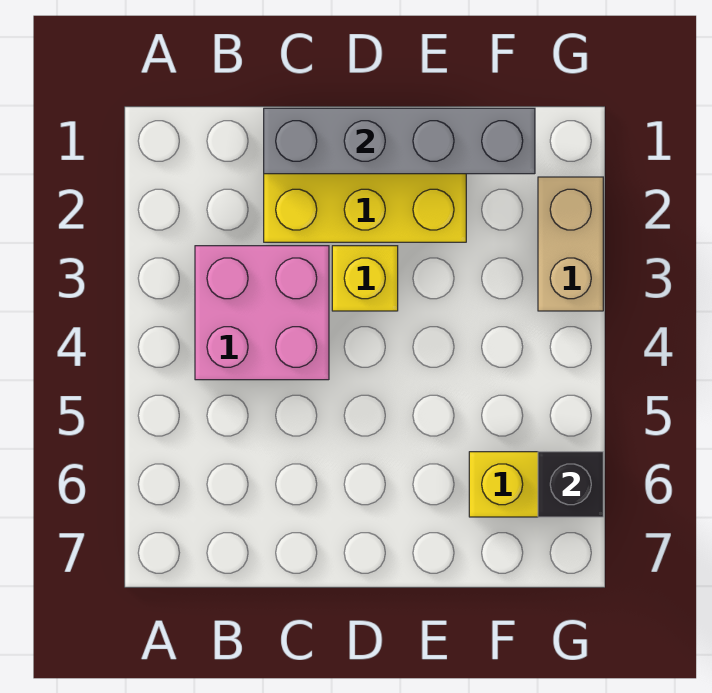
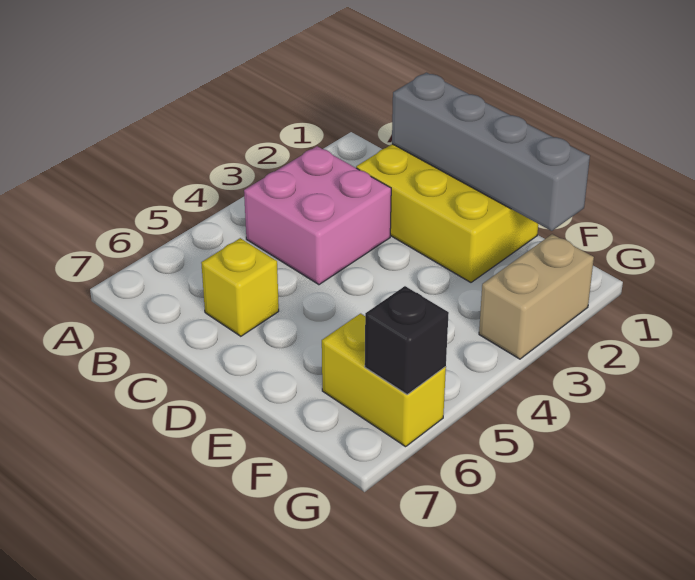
yellow brick D3 level 1 -> yellow brick C6 level 1

